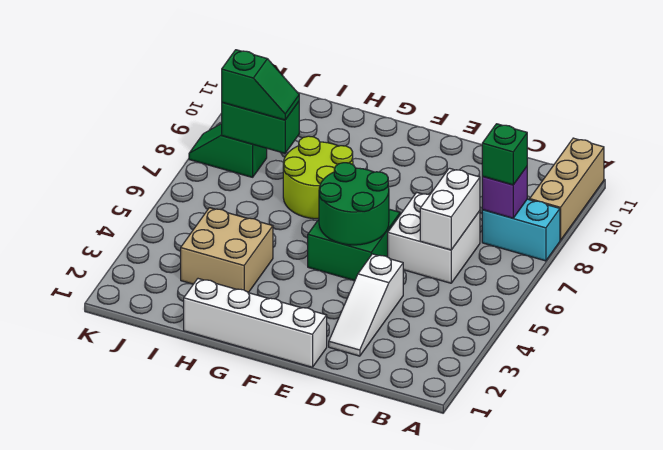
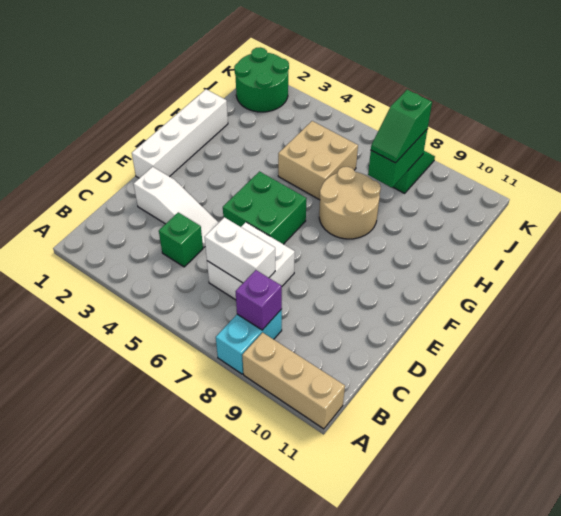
green brick B8 level 3 -> green brick C4 level 1
white slope D2:D4 level 1 top 4 -> white slope D2:D4 level 1 top 2
green round brick E5:F6 level 2 -> green round brick J1:K2 level 1
lime round brick G7:H8 level 1 -> tan round brick G7:H8 level 1
tan brick H3:I4 level 1 -> tan brick H5:I6 level 1

